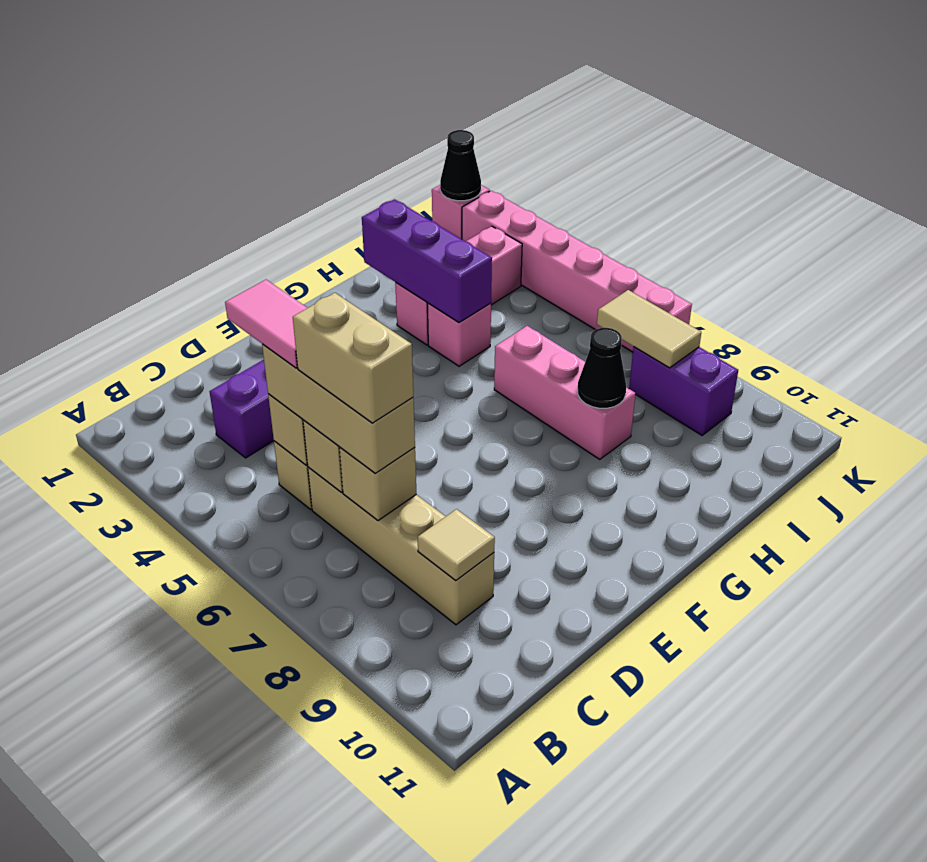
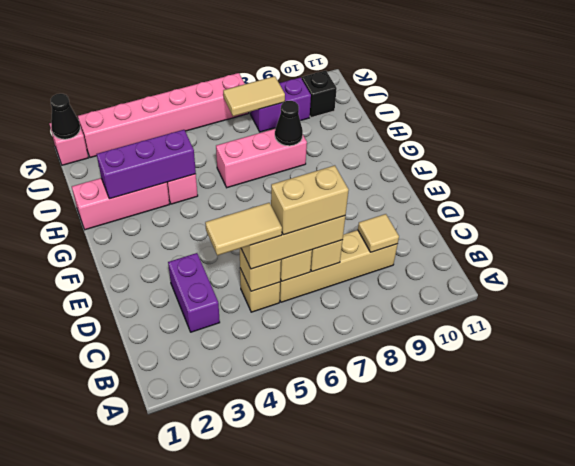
pink tile C4:C5 level 4 -> tan tile C4:C5 level 4
pink brick H3:J3 level 1 -> pink brick H1:H3 level 1
none -> black brick J10 level 1

